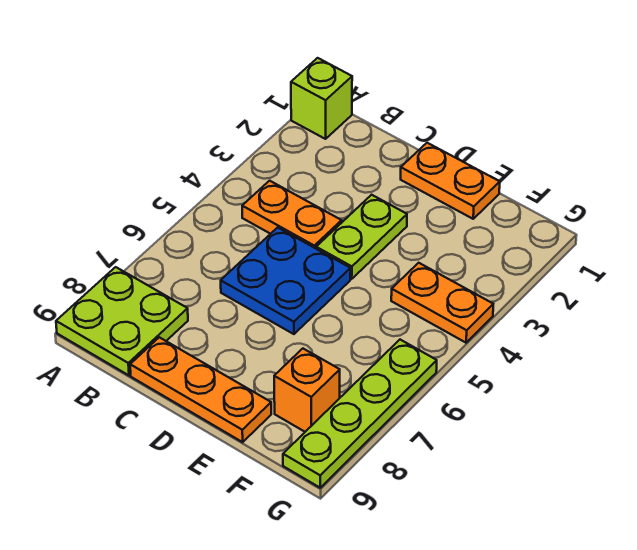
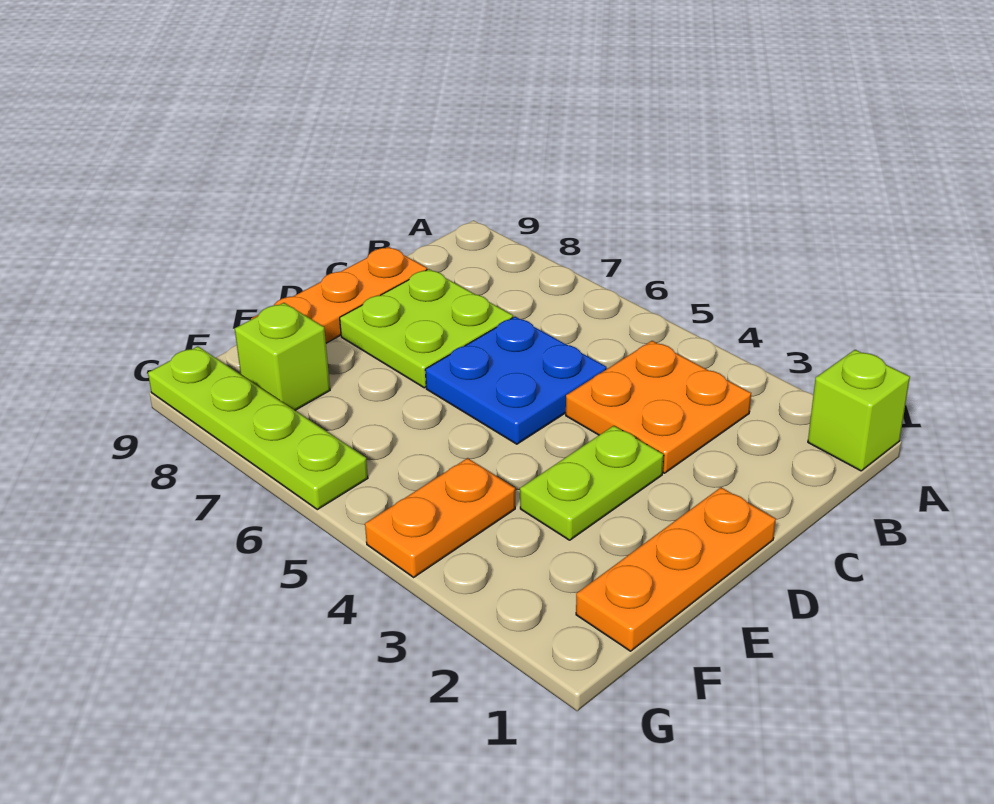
lime plate A8:B9 level 1 -> lime plate C7:D8 level 1
orange plate B4:C4 level 1 -> orange plate B3:C4 level 1
orange plate D1:E1 level 1 -> orange plate D1:F1 level 1
lime plate D3:D4 level 1 -> lime plate D3:E3 level 1
orange brick F8 level 1 -> lime brick F8 level 1

